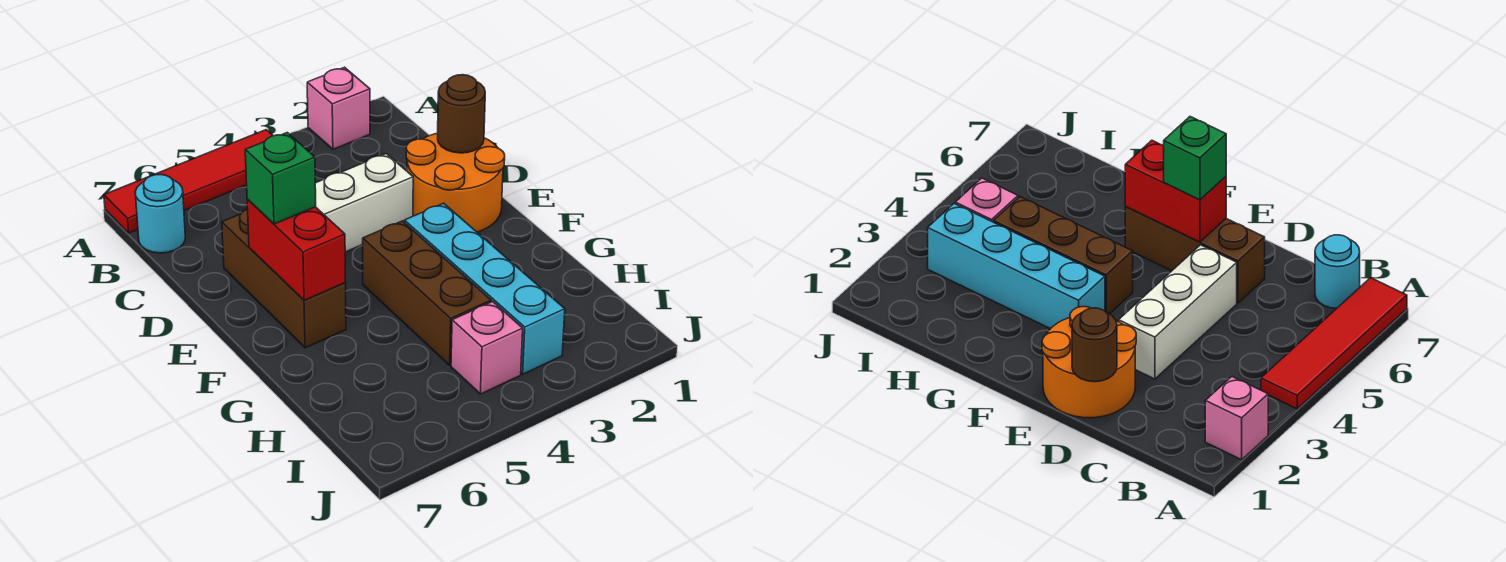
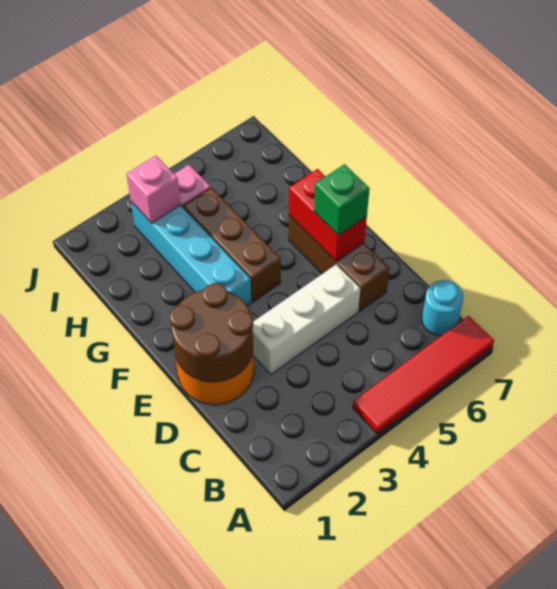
pink brick A2 level 1 -> pink brick I3 level 2
brown round brick D1 level 2 -> brown round brick D1:E2 level 2

